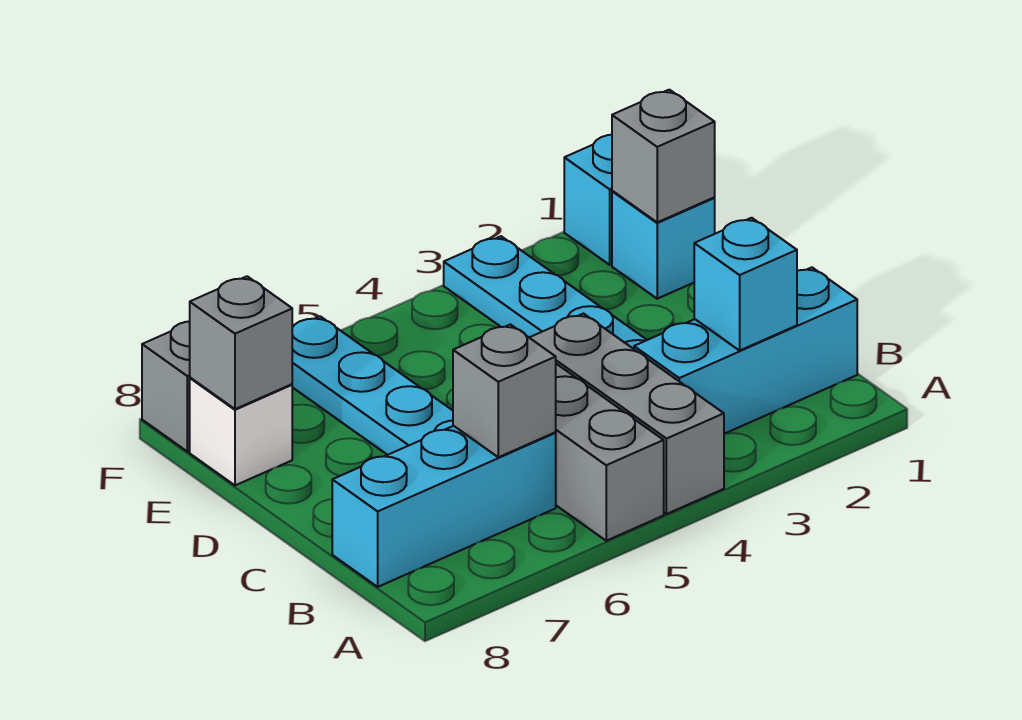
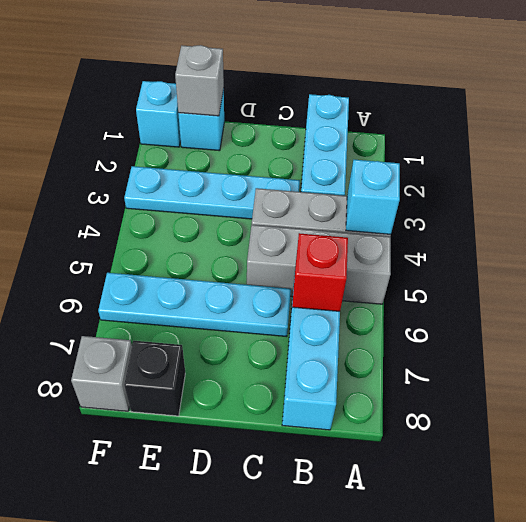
cyan brick B2 level 2 -> cyan brick A4 level 2
grey brick B6 level 2 -> red brick B6 level 2
white brick E8 level 1 -> black brick E8 level 1
grey brick E8 level 2 -> none

